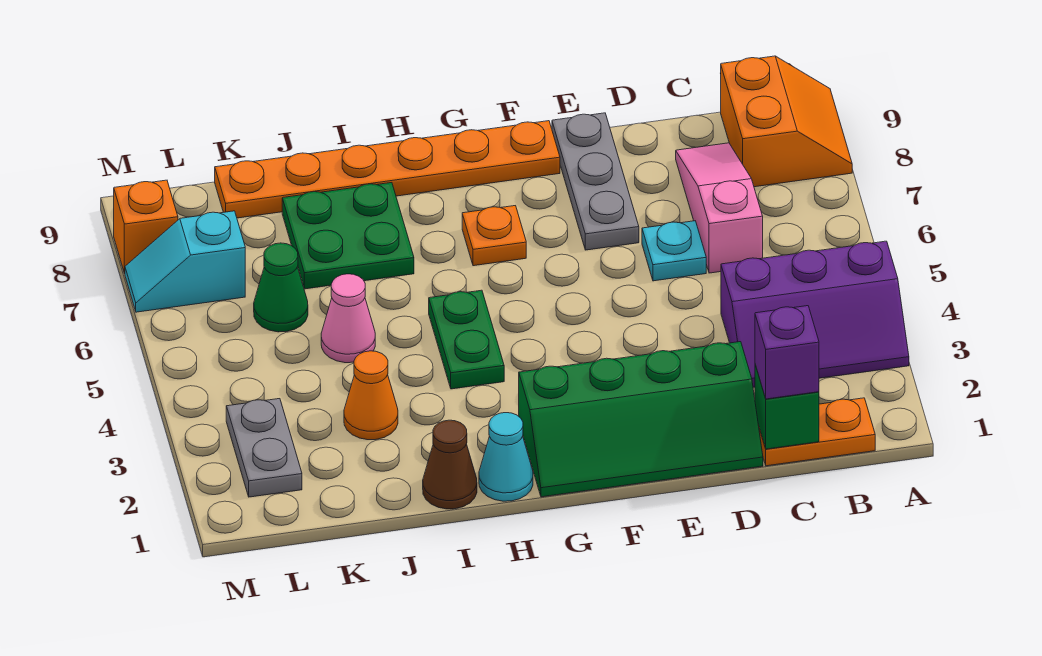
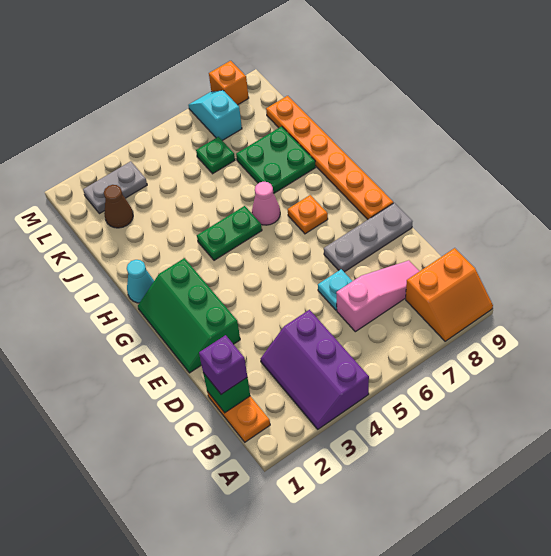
green slope D1:G2 level 1 top 2 -> green slope E1:G2 level 1 top 2
brown cone I1 level 1 -> brown cone K2 level 1
orange cone J3 level 1 -> none
pink cone J5 level 1 -> pink cone H6 level 1
green cone K6 level 1 -> green plate K6 level 1

